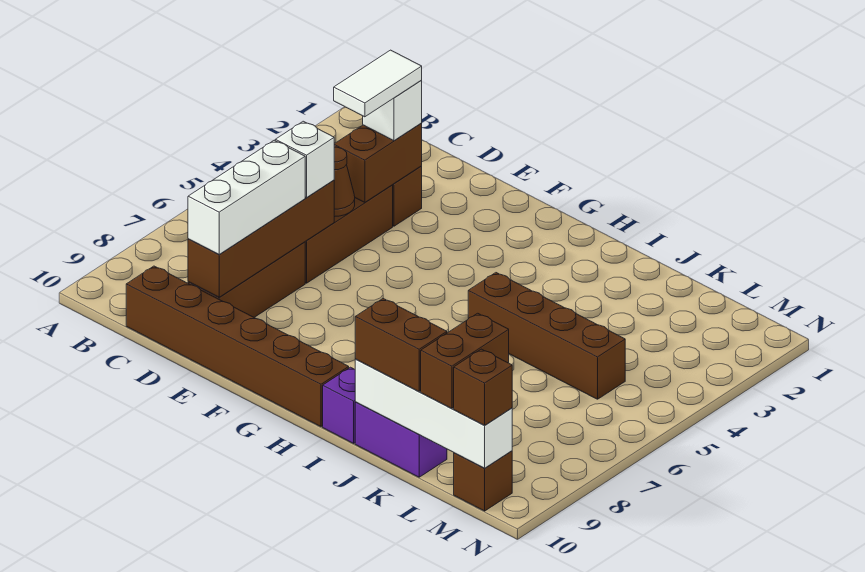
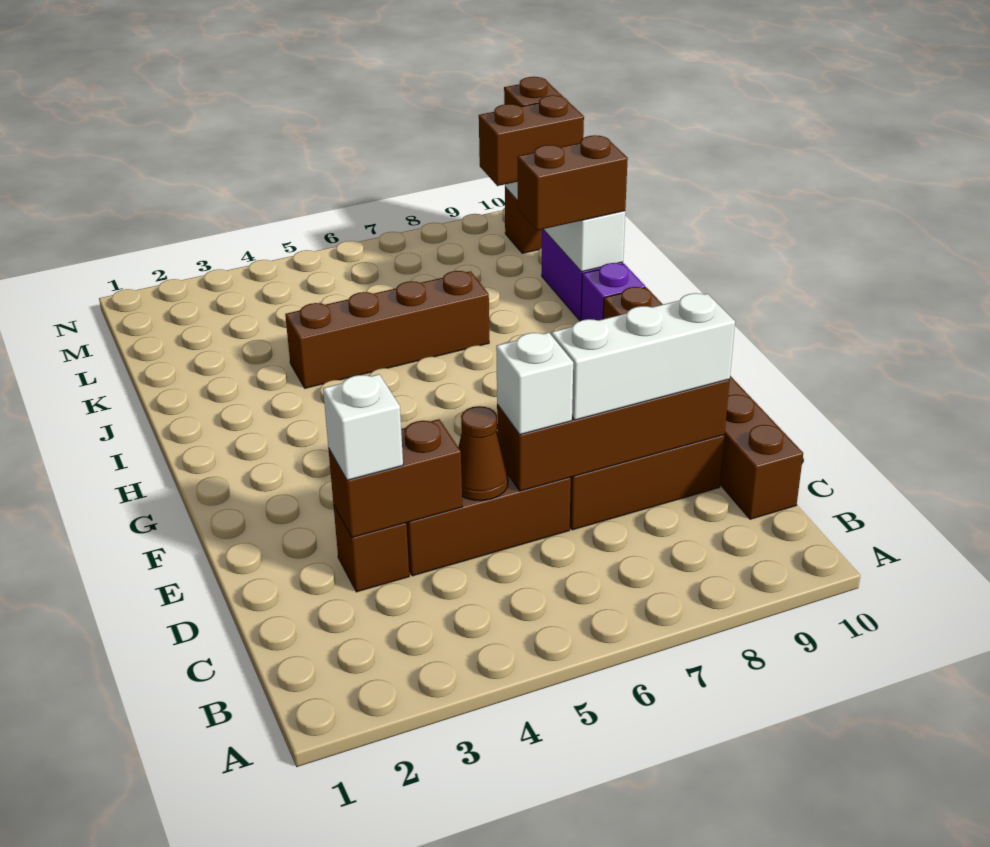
white tile D3:D4 level 4 -> none
brown brick I5:L5 level 1 -> brown brick J4:J7 level 1
brown brick J10:K10 level 3 -> brown brick J9:J10 level 3

